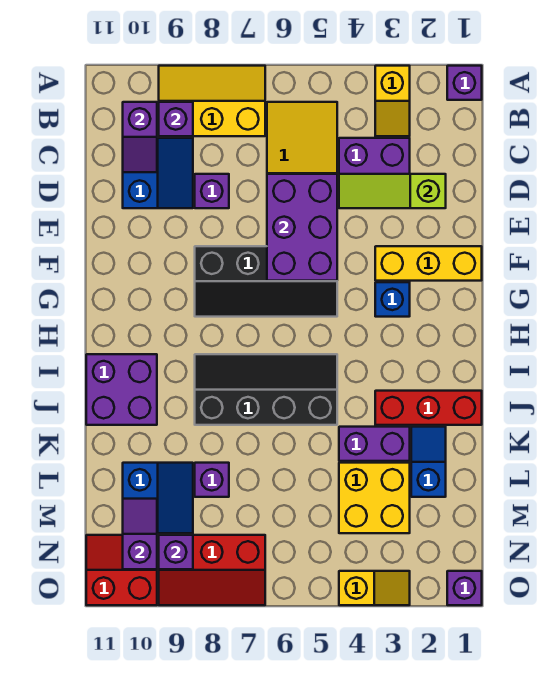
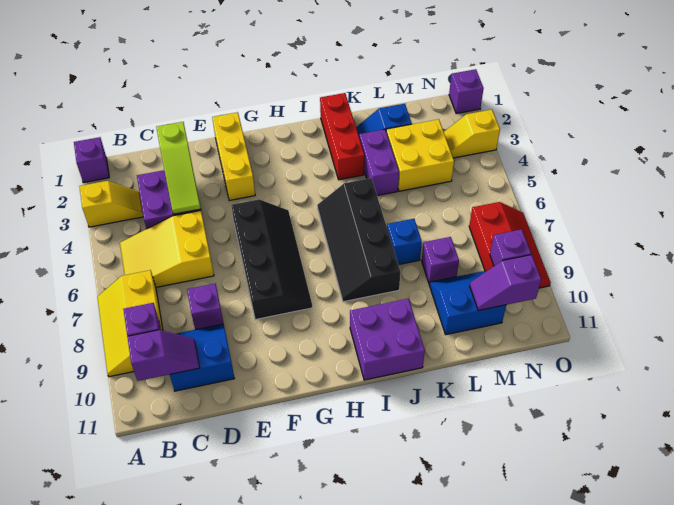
purple brick D5:F6 level 2 -> none
blue brick G3 level 1 -> blue brick K7 level 1
red slope N10:O11 level 1 top O -> none
yellow slope O3:O4 level 1 top 4 -> yellow slope N3:O3 level 1 top O

